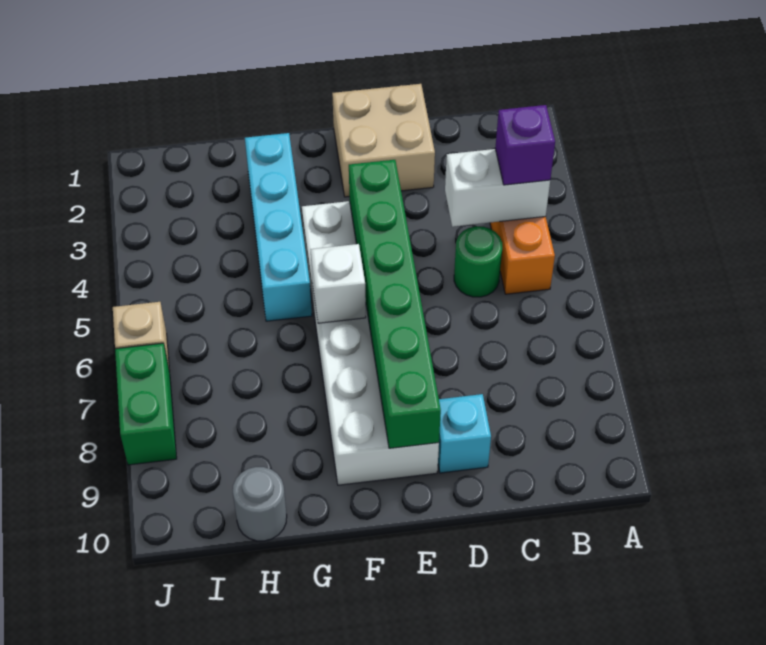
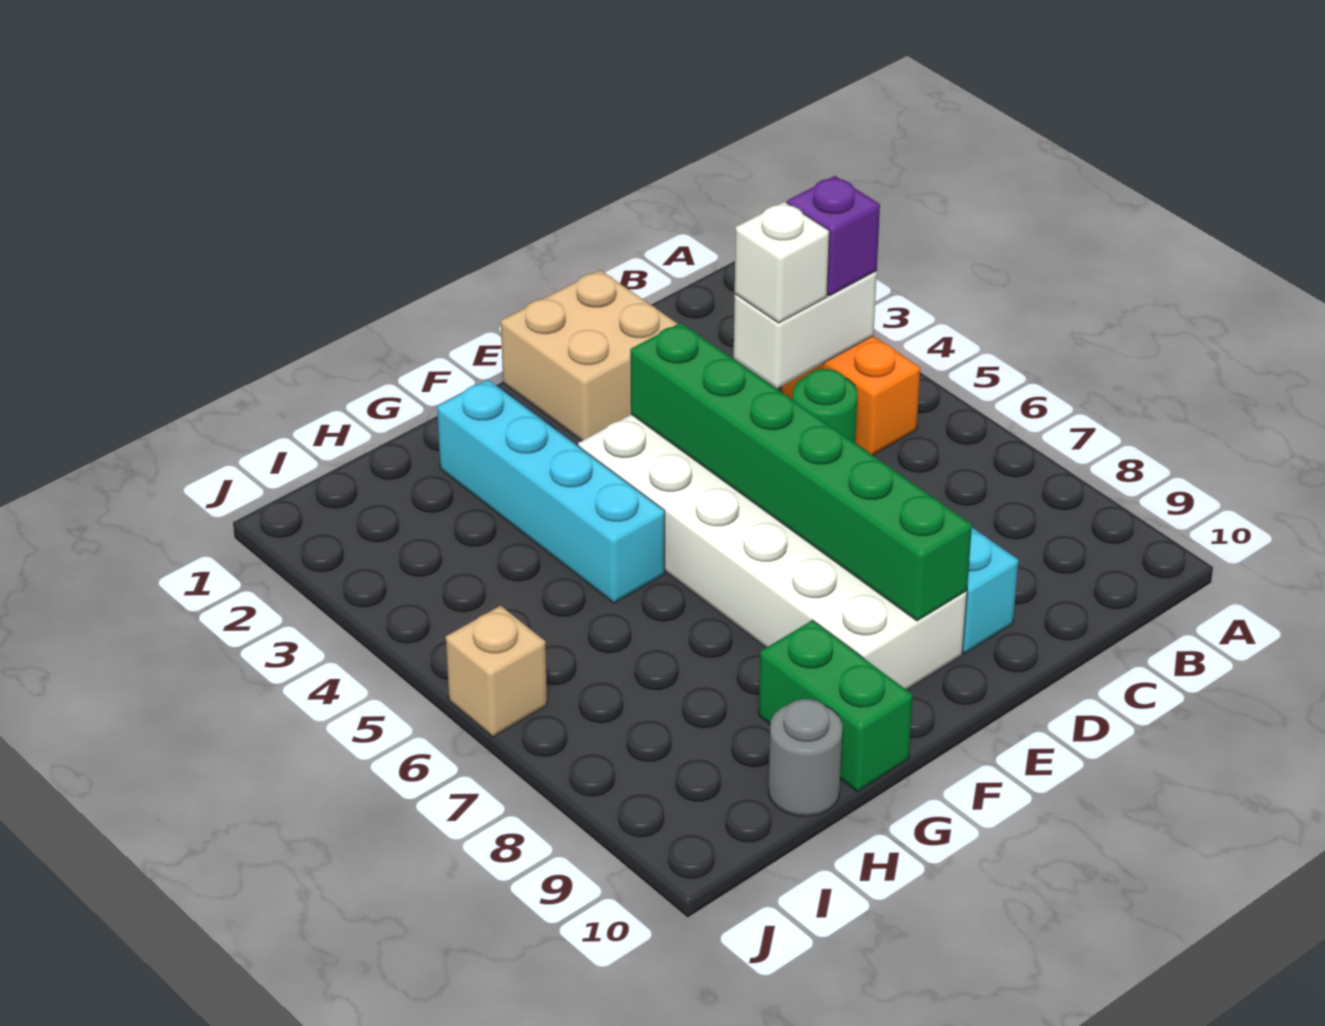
white brick F6 level 2 -> white brick C4 level 3
green brick J7:J8 level 1 -> green brick G9:G10 level 1

